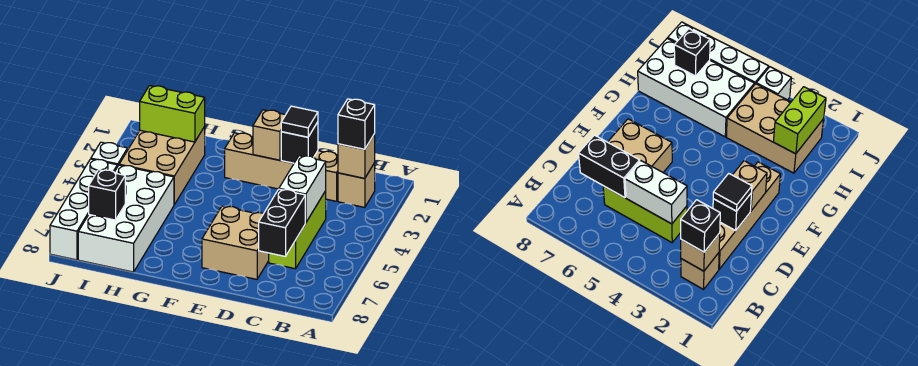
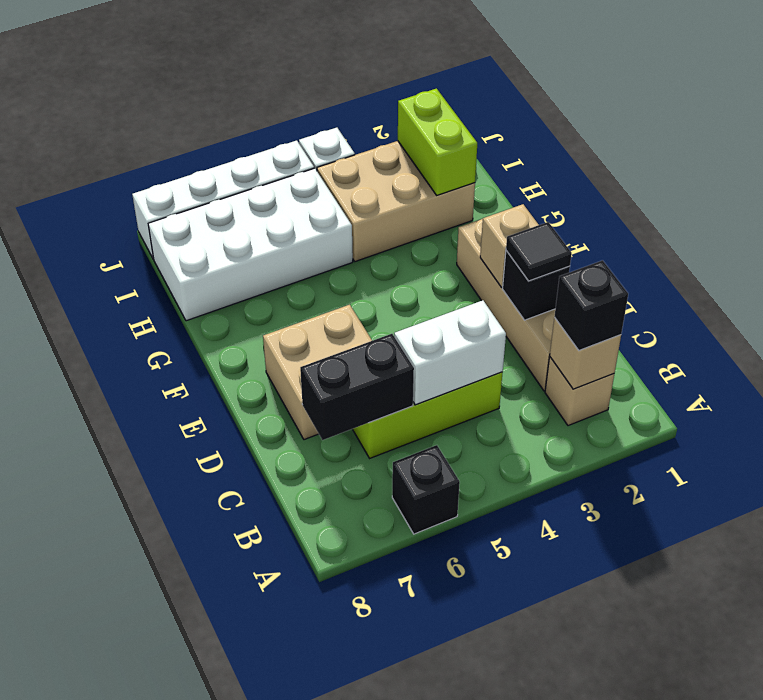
black brick I7 level 2 -> black brick A6 level 1

